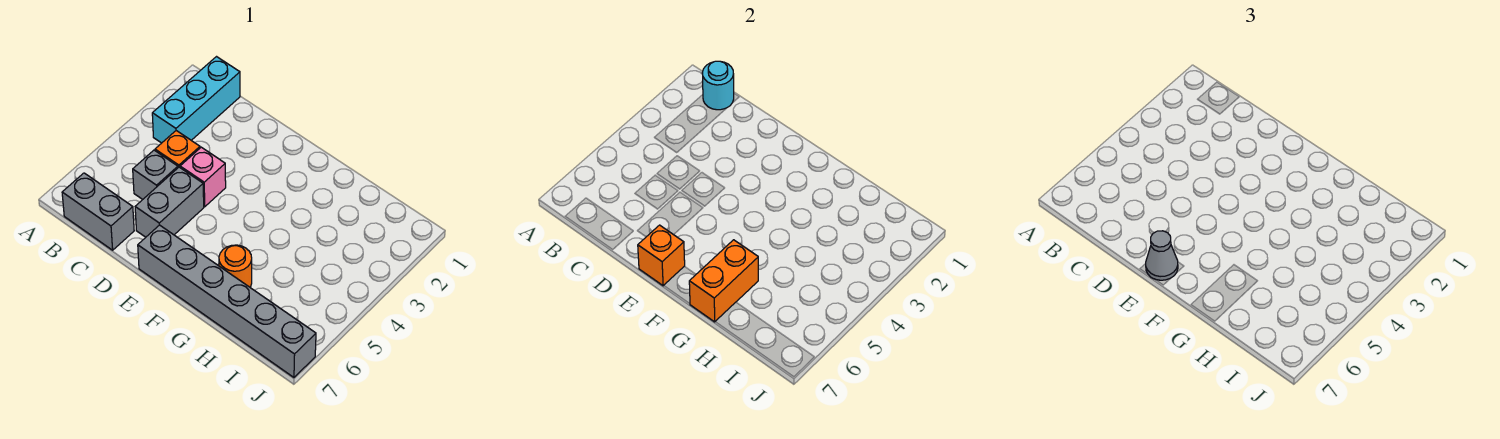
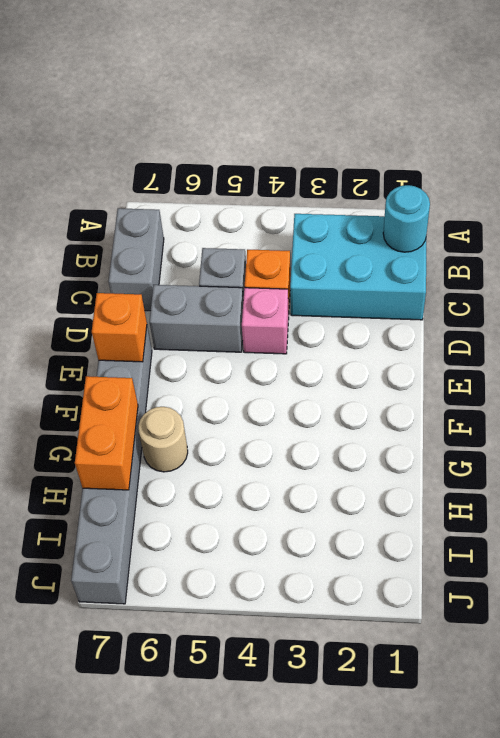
cyan brick B1:B3 level 1 -> cyan brick B1:C3 level 1
grey cone E7 level 3 -> none
orange round brick G6 level 1 -> tan round brick G6 level 1
orange brick G6:G7 level 2 -> orange brick G7:H7 level 2

